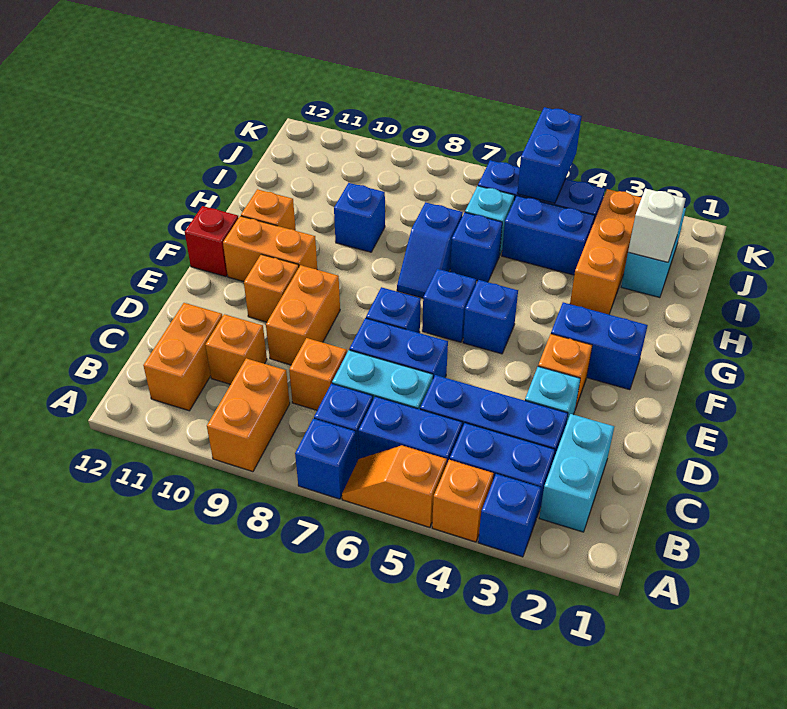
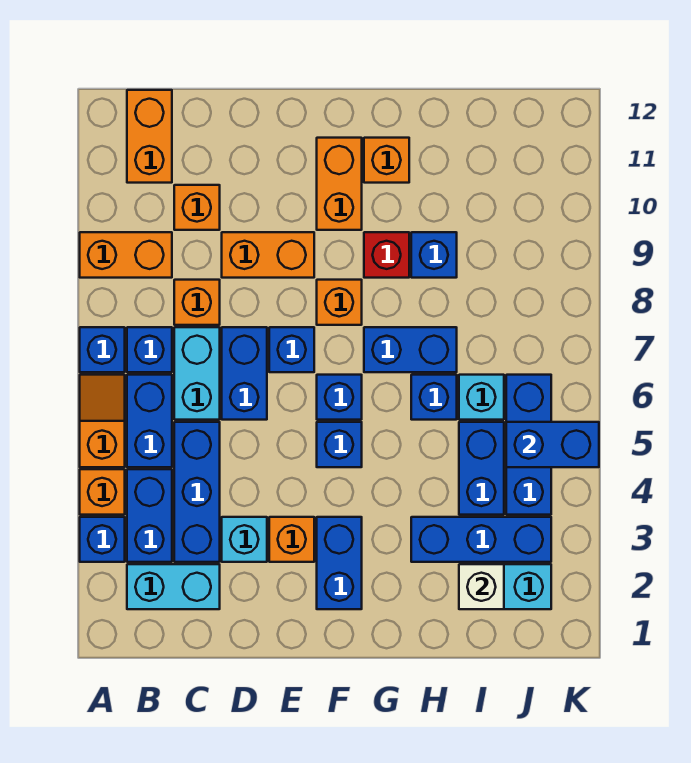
orange brick B11:C11 level 1 -> orange brick B11:B12 level 1
orange brick E10 level 1 -> orange brick F8 level 1
red brick F12 level 1 -> red brick G9 level 1
blue slope G7:H7 level 1 top H -> blue brick G7:H7 level 1
orange brick H3:J3 level 1 -> blue brick H3:J3 level 1

